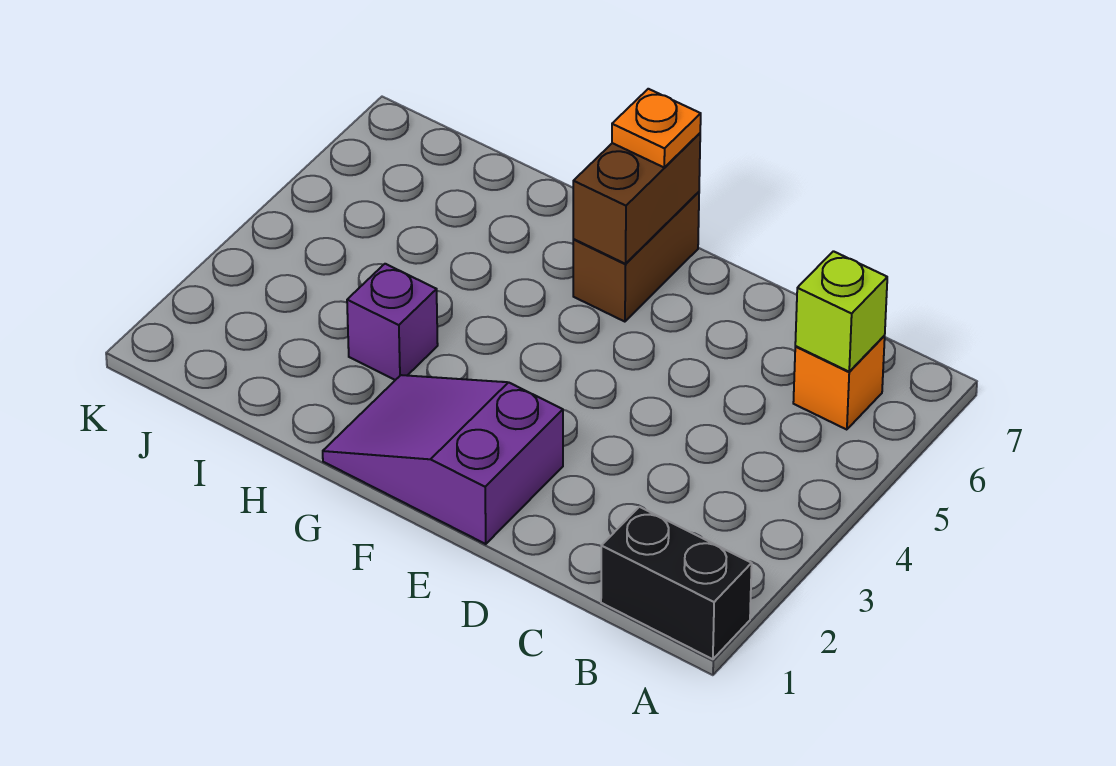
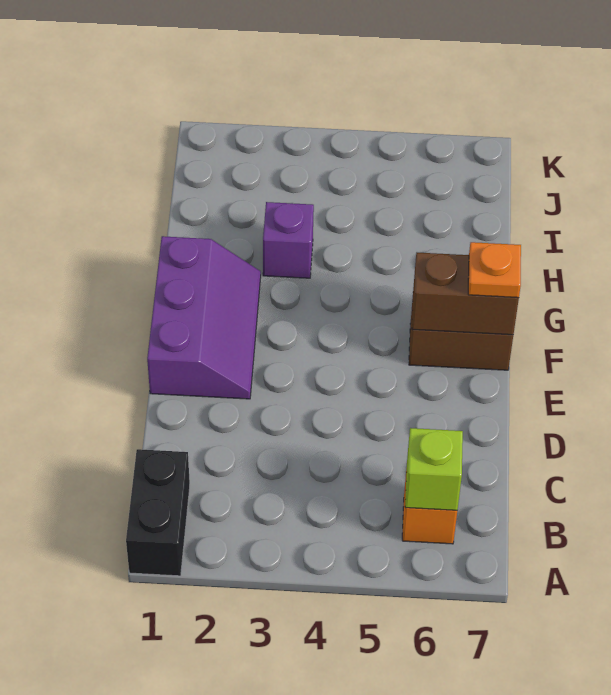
purple slope E1:G2 level 1 top E -> purple slope E1:G2 level 1 top 1

